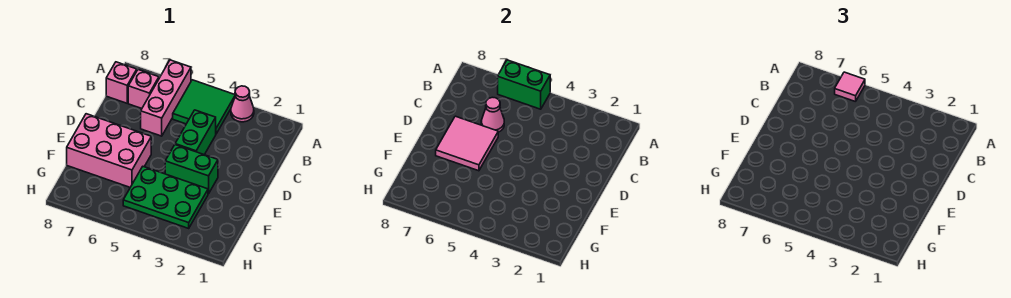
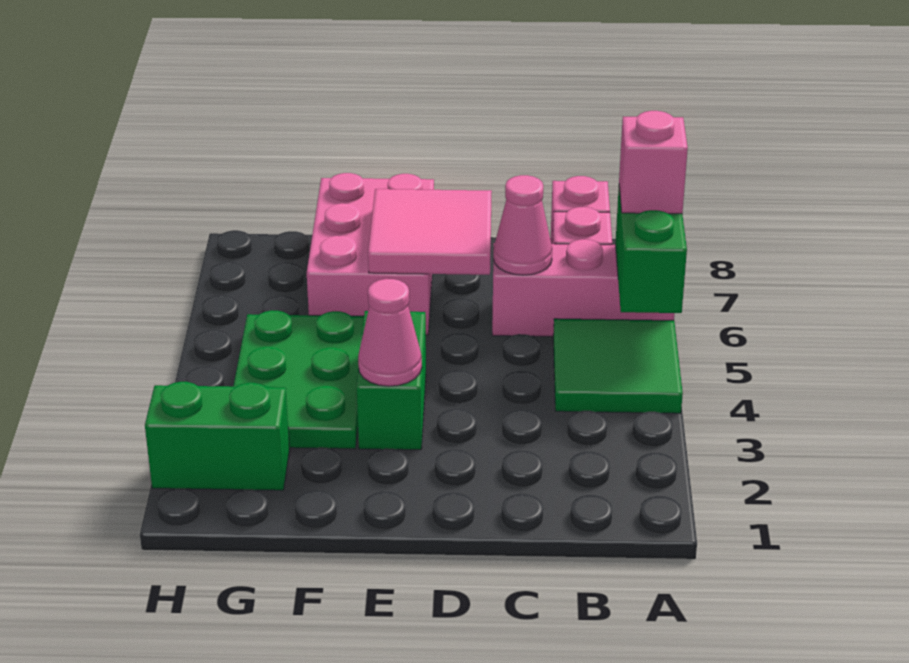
pink cone A3 level 1 -> pink cone E3 level 2
pink tile A6 level 3 -> pink brick A6 level 3
green brick C4:D4 level 1 -> green brick G2:H2 level 1

